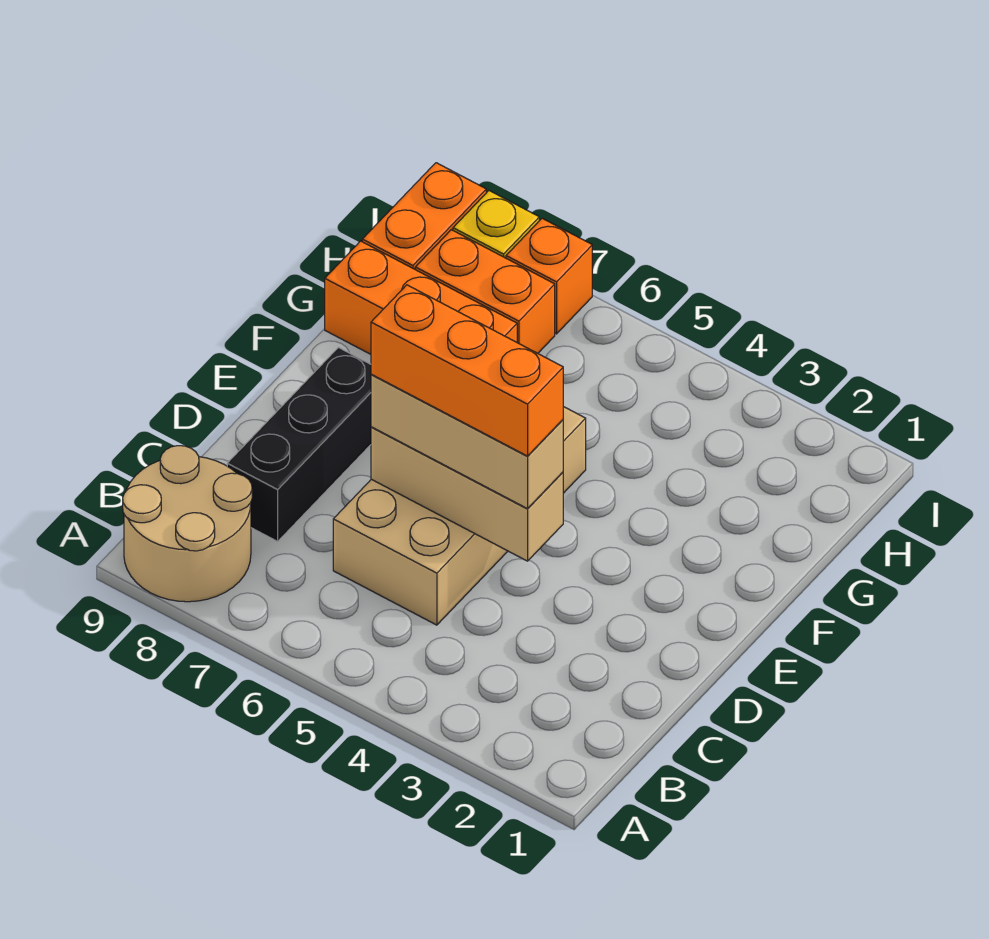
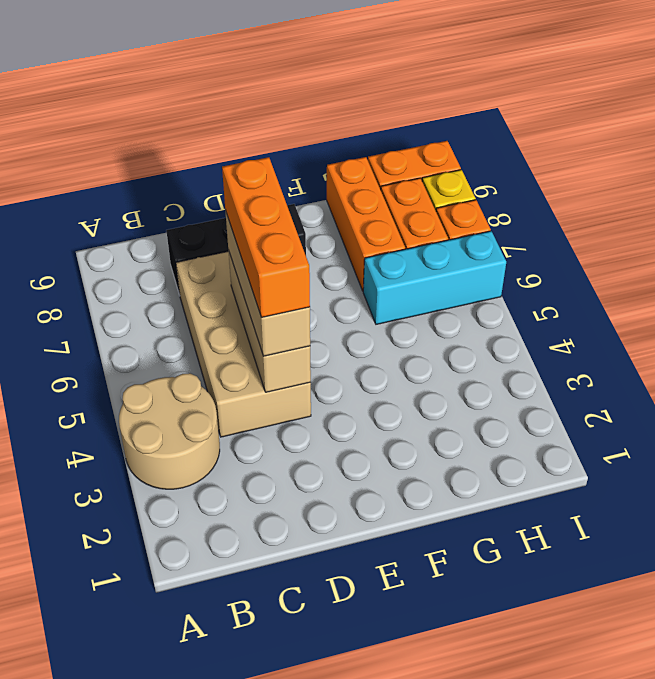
tan round brick A8:B9 level 1 -> tan round brick A3:B4 level 1
tan brick C5:F6 level 1 -> tan brick C4:D7 level 1
none -> cyan brick G6:I6 level 1

